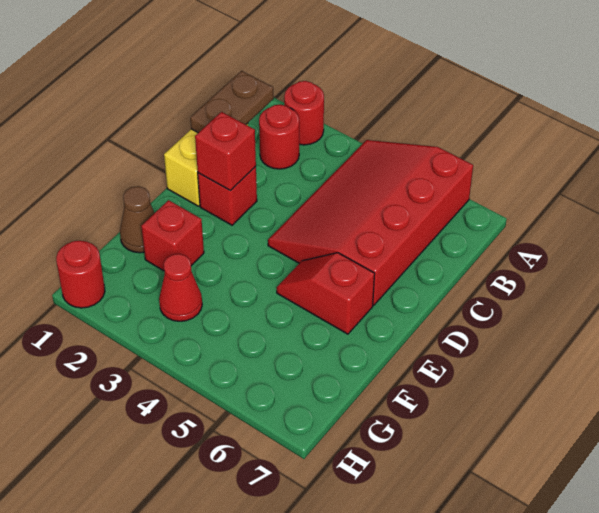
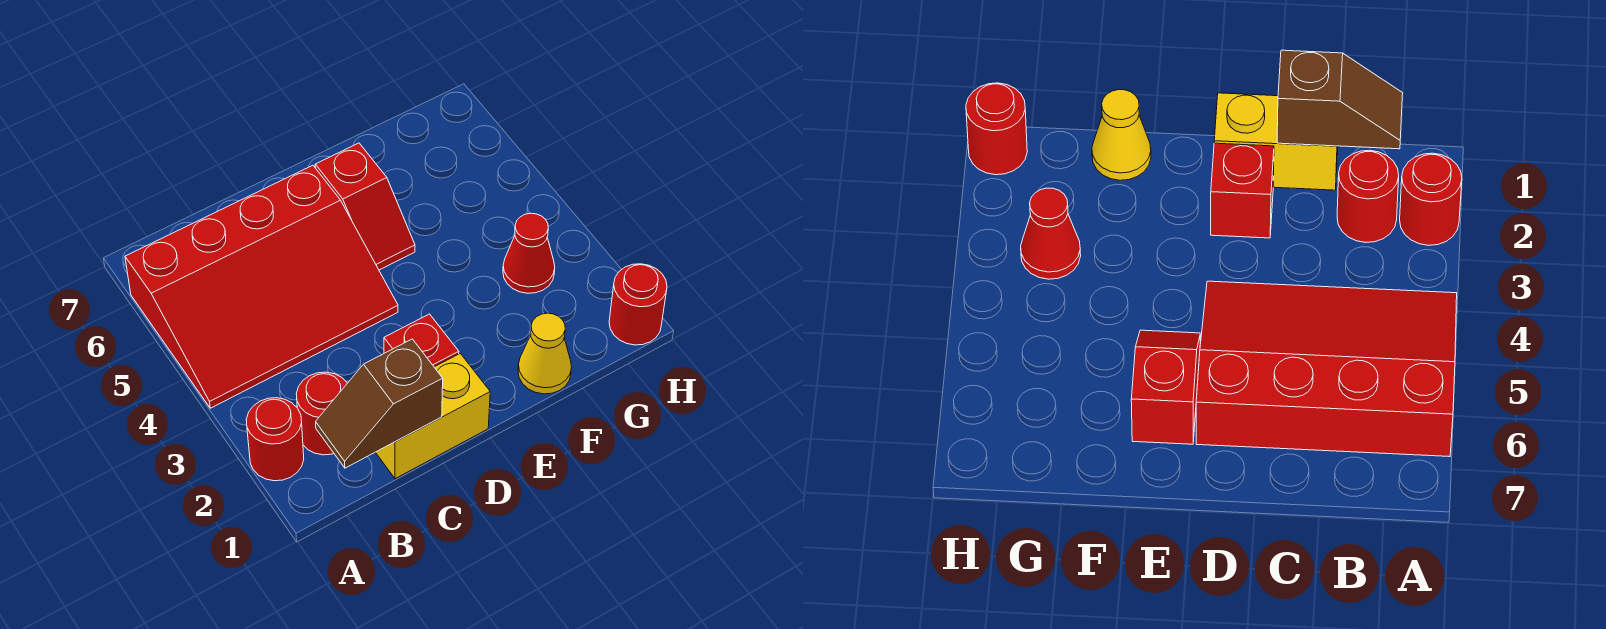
brown plate B1:C1 level 2 -> brown slope B1:C1 level 2 top C
red brick D2 level 2 -> none
brown cone F1 level 1 -> yellow cone F1 level 1
red brick F2 level 1 -> none

